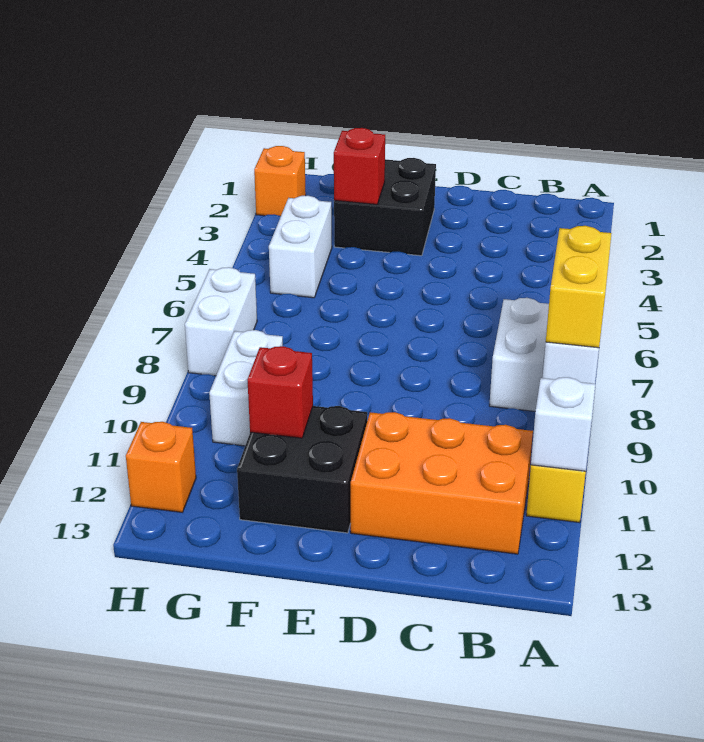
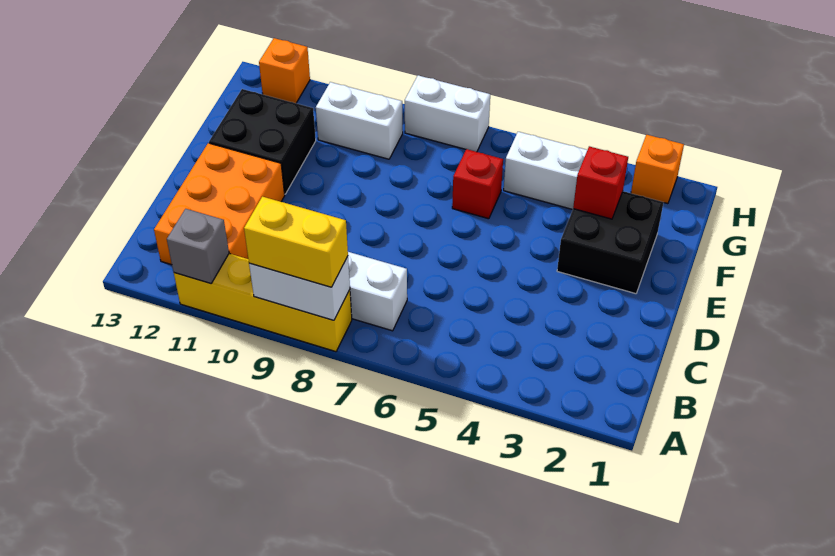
white brick A11 level 2 -> grey brick A11 level 2
red brick F11 level 2 -> red brick F6 level 1

